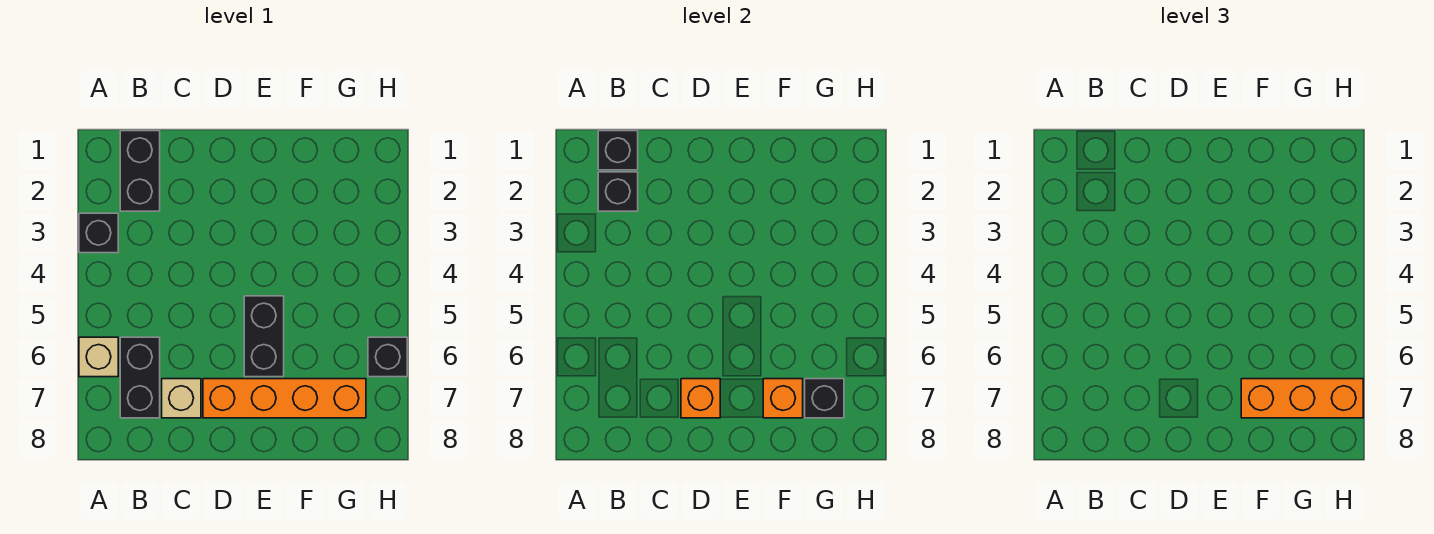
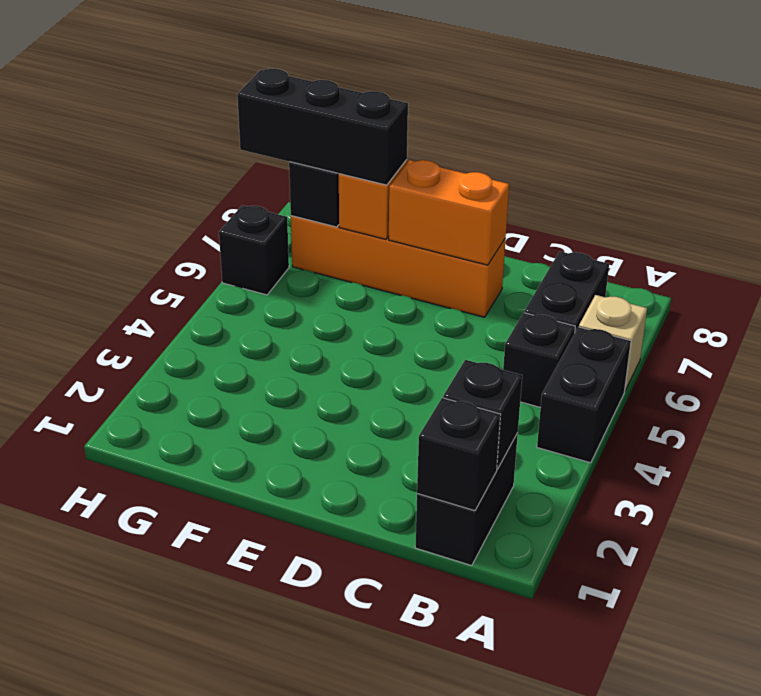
black brick A3 level 1 -> black brick B5 level 1
tan brick C7 level 1 -> none
orange brick D7 level 2 -> orange brick D7:E7 level 2
black brick E5:E6 level 1 -> black brick A4:A5 level 1
orange brick F7:H7 level 3 -> black brick F7:H7 level 3

